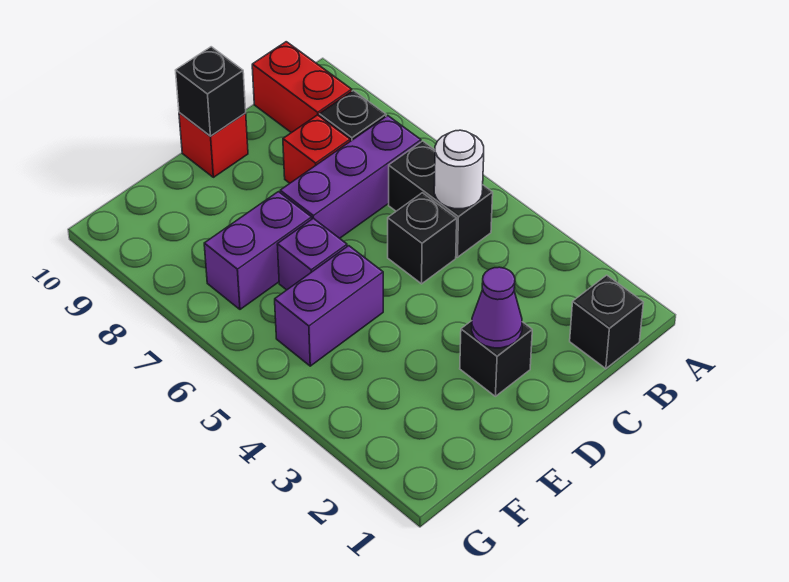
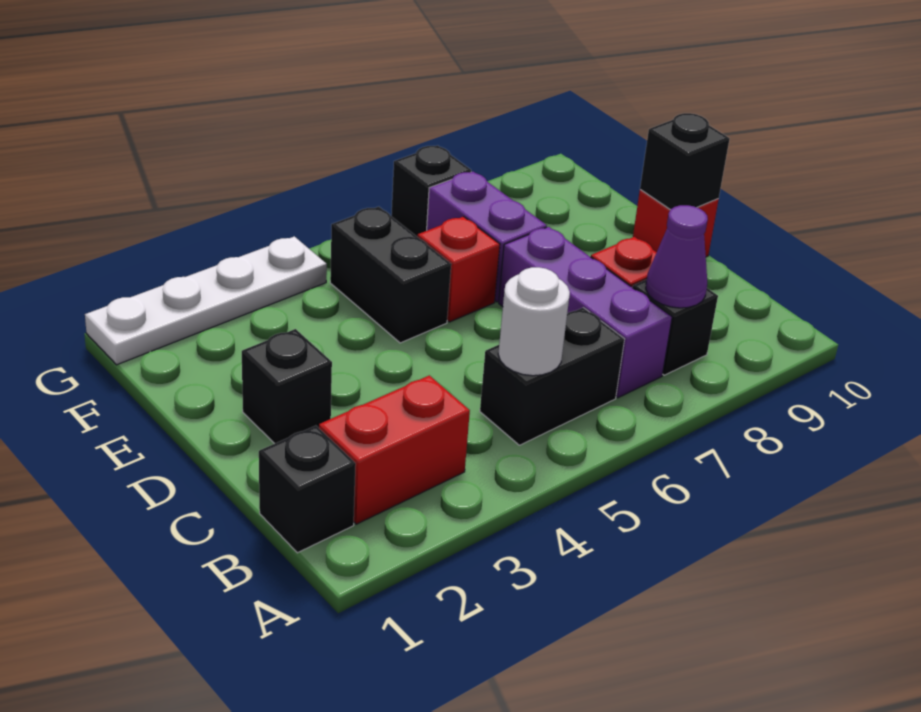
red brick B9:B10 level 1 -> red brick B2:B3 level 1
black brick C5 level 1 -> black brick G7 level 1
purple cone D2 level 2 -> purple cone B8 level 2
purple brick E5:F5 level 1 -> black brick E5:F5 level 1
purple brick E6 level 1 -> red brick E6 level 1
none -> white plate G1:G4 level 1

